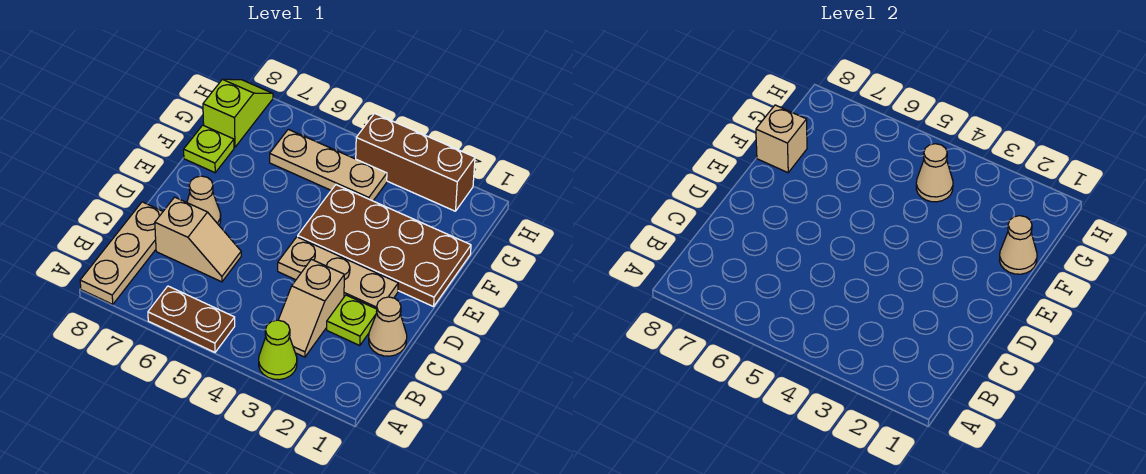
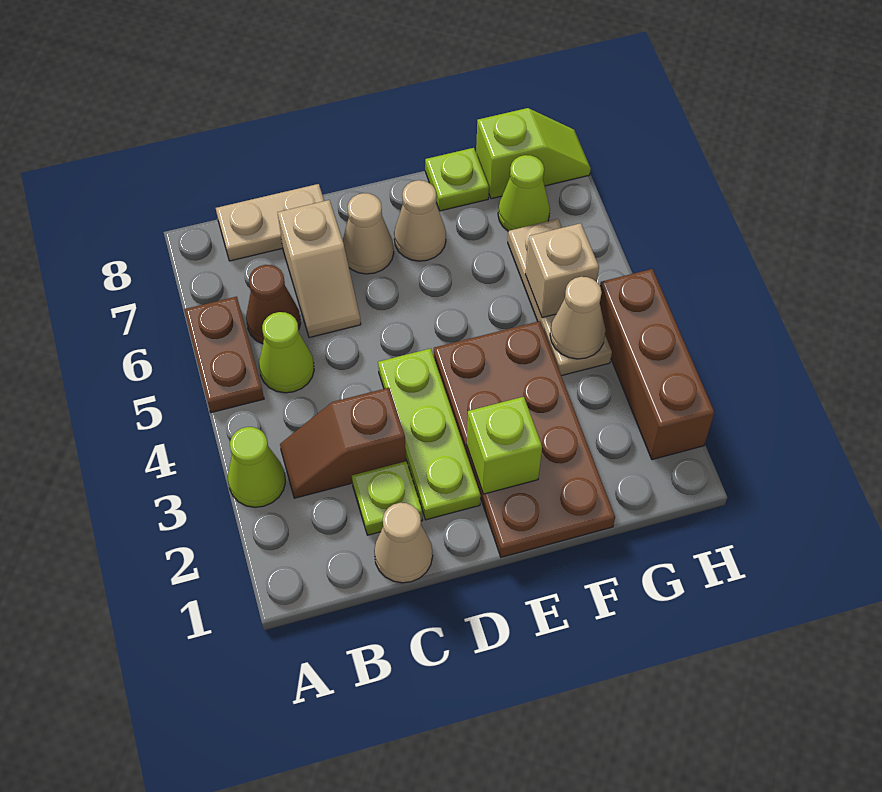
tan plate A8:C8 level 1 -> tan plate B8:C8 level 1
tan slope B3:C3 level 1 top C -> brown slope B3:C3 level 1 top C
none -> lime cone B5 level 1
none -> brown cone B6 level 1
tan plate D2:D4 level 1 -> lime plate D2:D4 level 1
none -> lime brick E2 level 2
tan cone F1 level 2 -> tan cone E7 level 1
tan brick F8 level 2 -> tan brick G5 level 2
none -> lime cone G7 level 1

